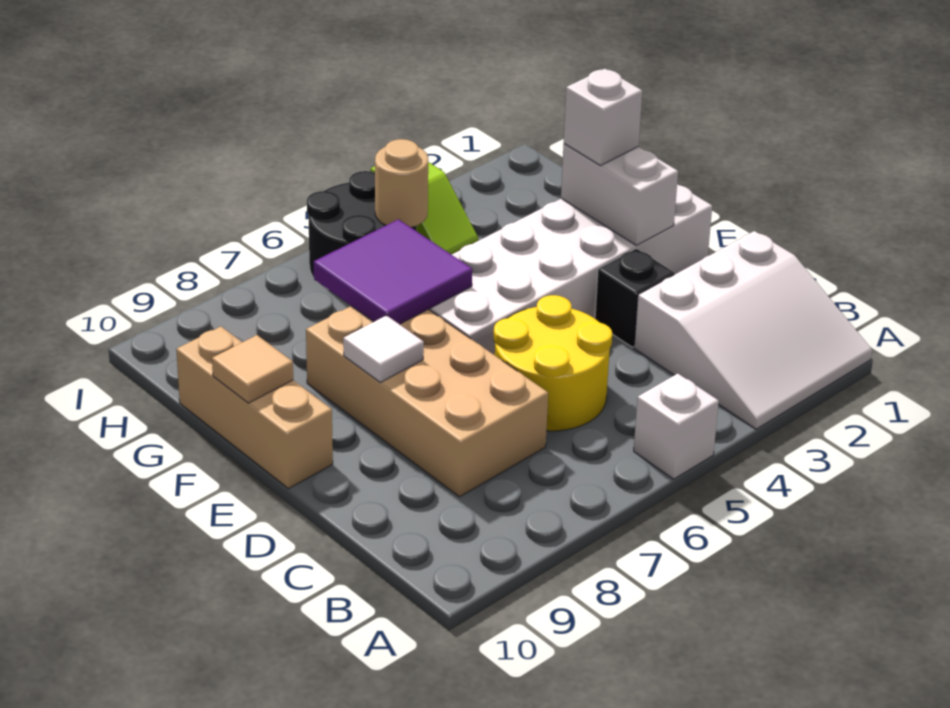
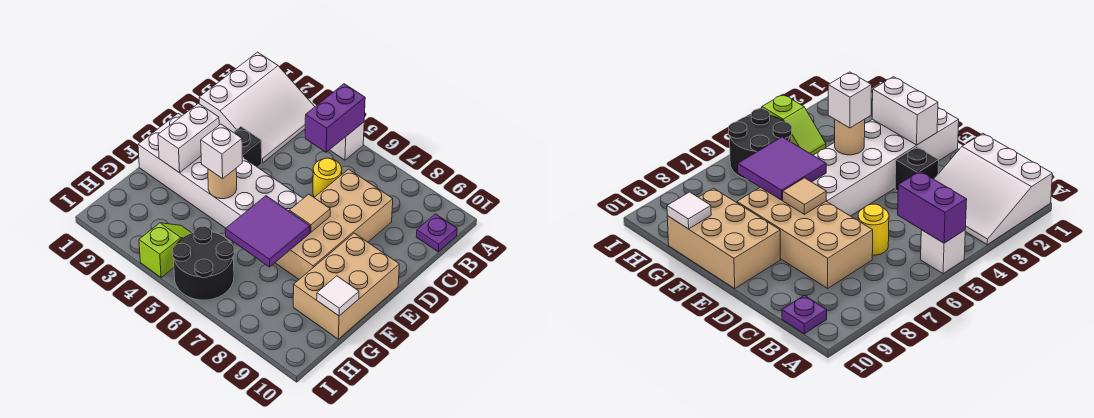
white slope A1:C3 level 1 top C -> white slope A1:C3 level 1 top 1
none -> purple brick A5:B5 level 2
none -> purple plate B10 level 1
yellow round brick C5:D6 level 1 -> yellow round brick C6 level 1
white tile E8 level 2 -> white tile G10 level 2
tan brick E10:G10 level 1 -> tan brick E9:G10 level 1
white brick F2 level 3 -> white brick F4 level 3
tan tile F10 level 2 -> tan tile E7 level 2
tan round brick H5 level 2 -> tan round brick F4 level 2

